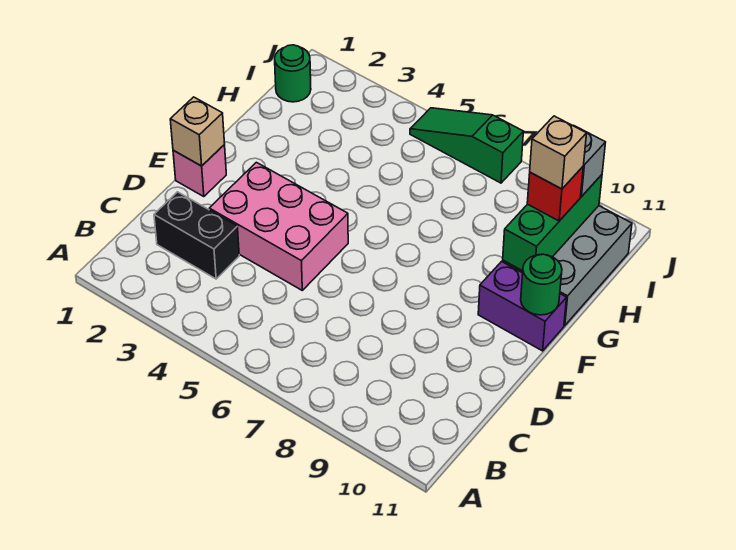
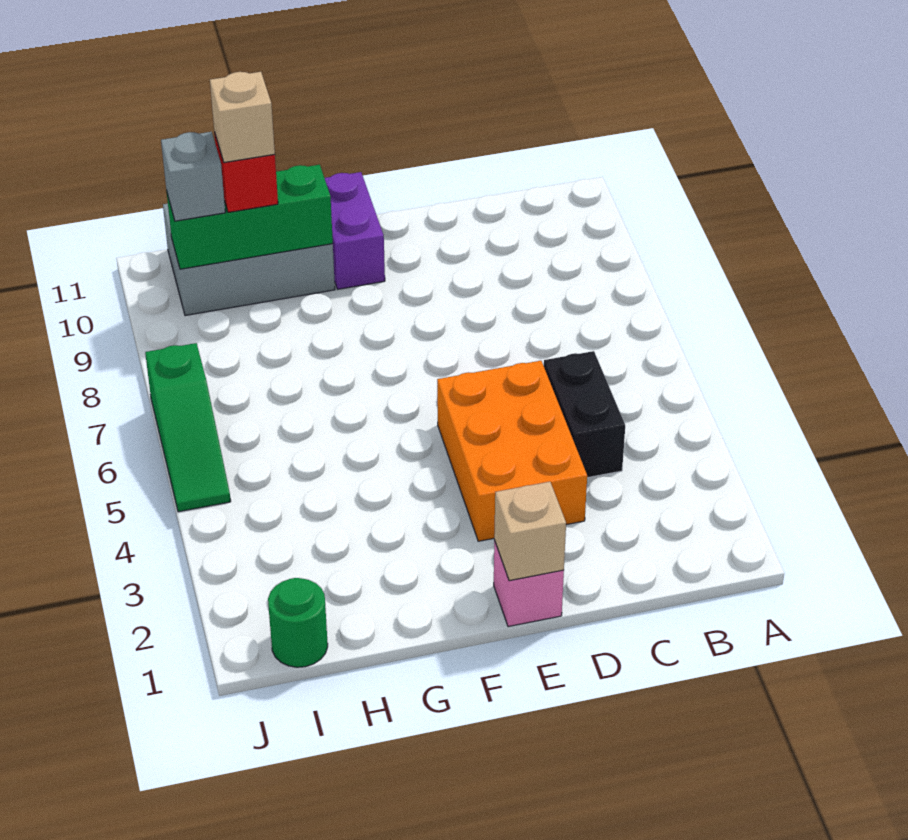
black brick C2:C3 level 1 -> black brick C4:C5 level 1
pink brick D3:E5 level 1 -> orange brick D3:E5 level 1
green round brick F11 level 2 -> none

